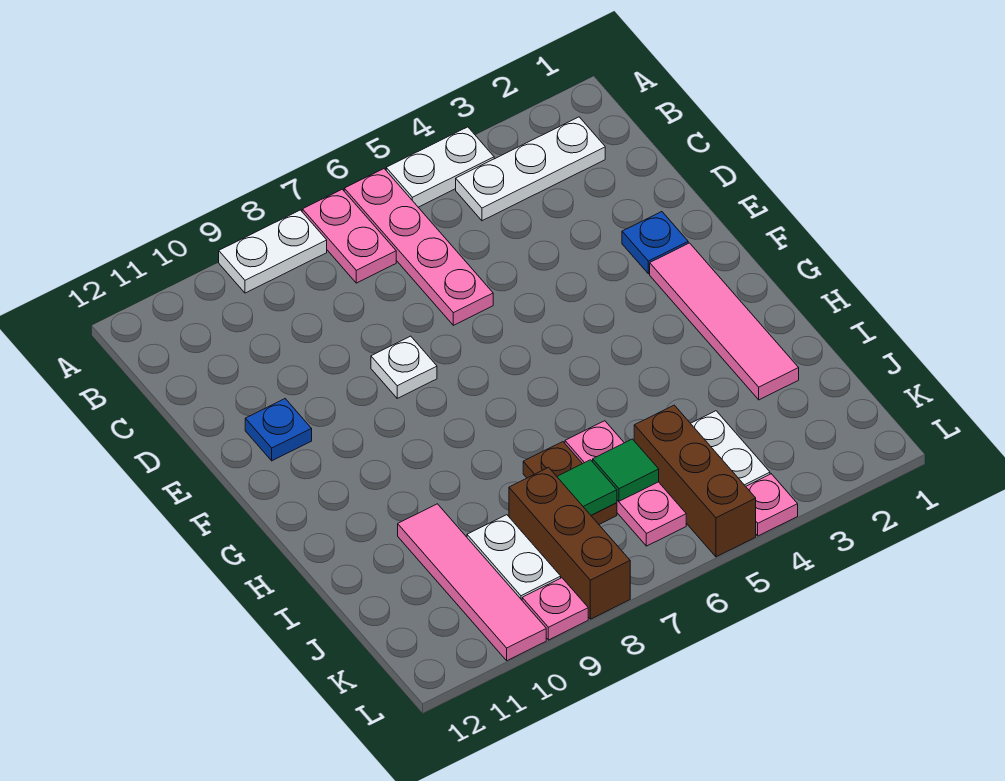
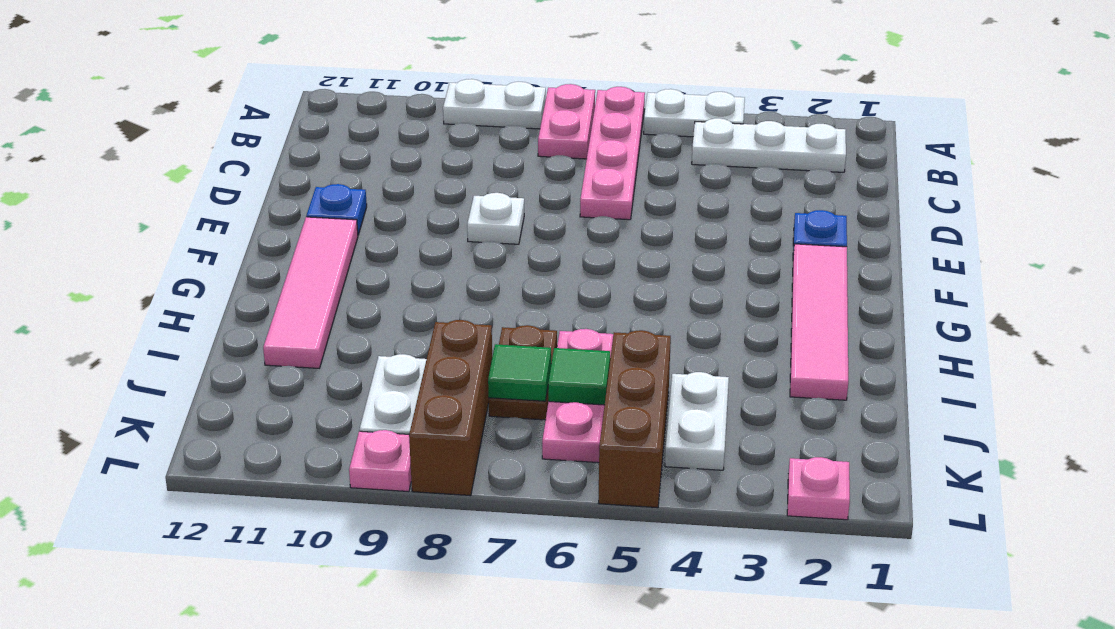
pink tile I10:L10 level 1 -> pink tile F11:I11 level 1
pink plate L4 level 1 -> pink plate L2 level 1

